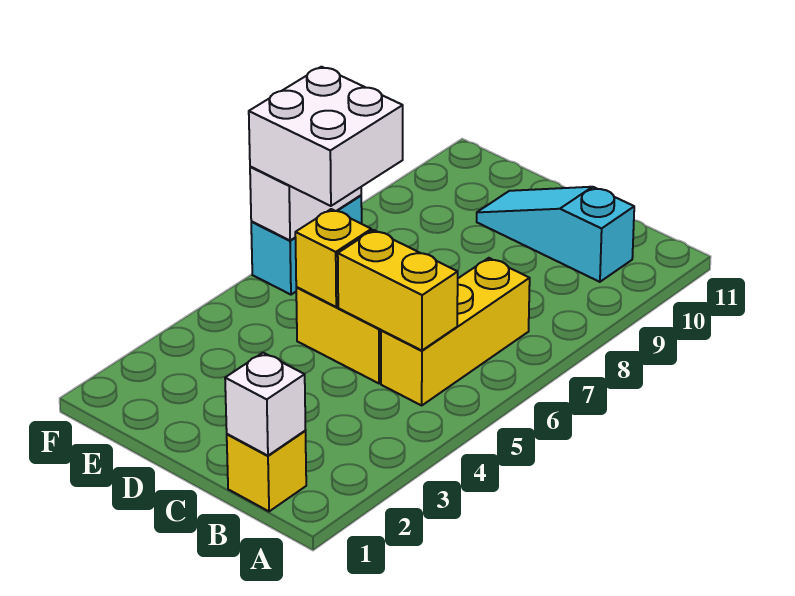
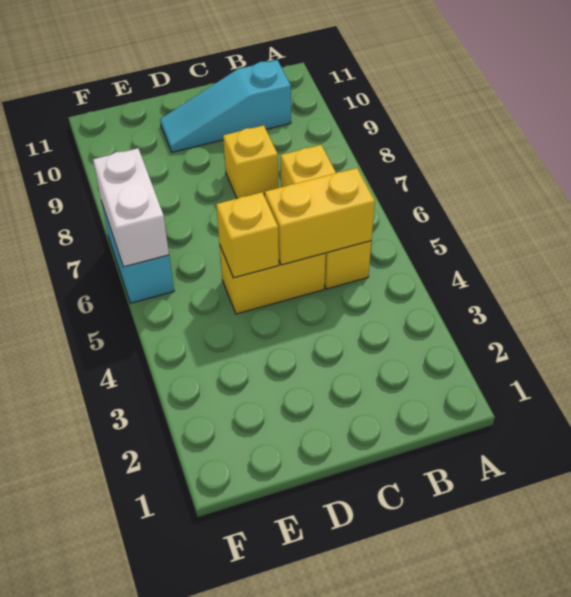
yellow brick B1 level 1 -> yellow brick C8 level 1
white brick B1 level 2 -> none
white brick E6:F7 level 3 -> none

